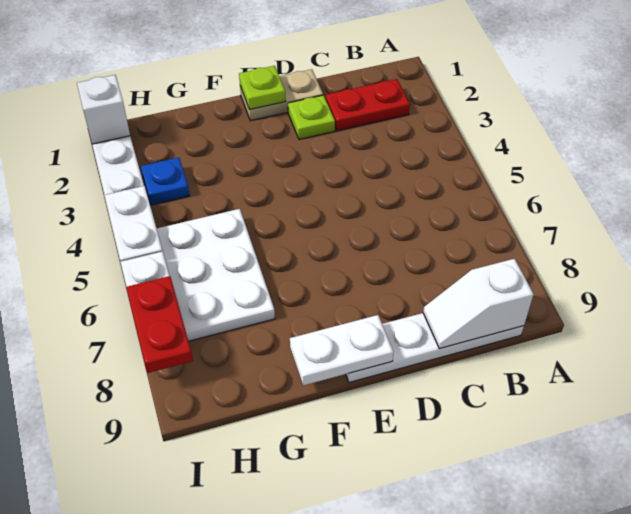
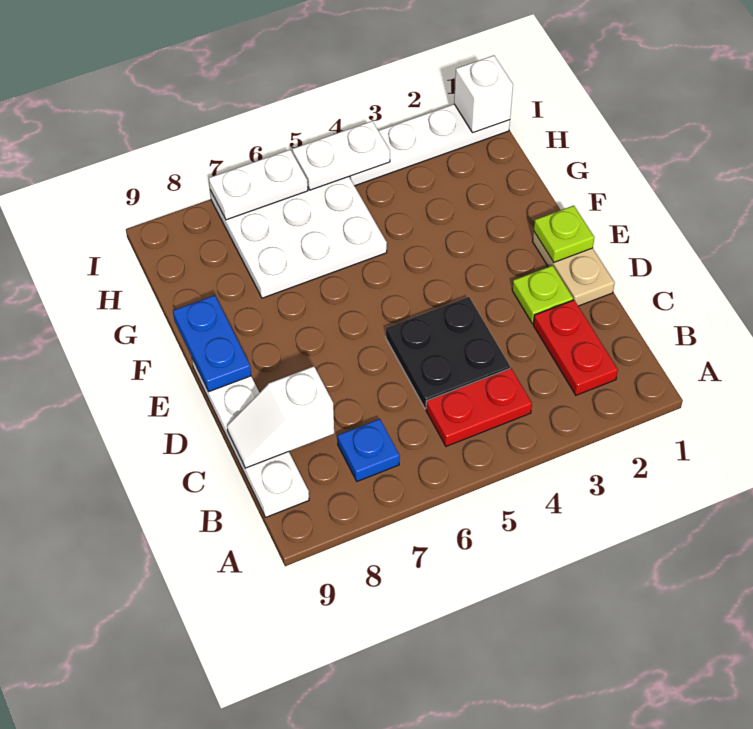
white slope B9:C9 level 2 top B -> white slope C8:C9 level 2 top 8
none -> black plate C4:D5 level 1
white plate E9:F9 level 2 -> blue plate E9:F9 level 2
blue plate H3 level 1 -> blue plate B7 level 1
red plate I7:I8 level 3 -> red plate B4:B5 level 1

